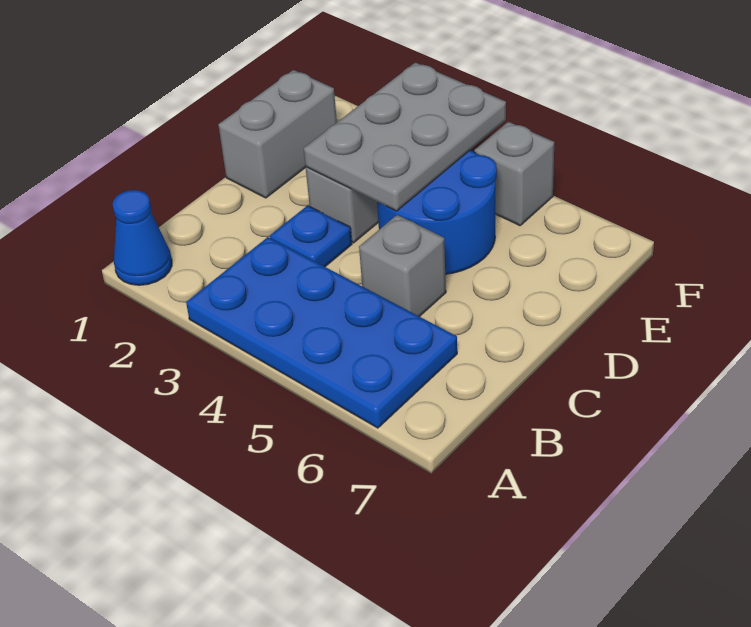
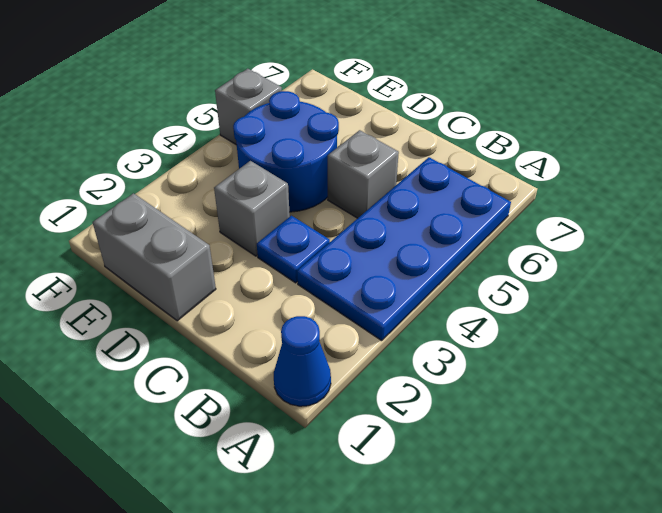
grey plate D3:F4 level 2 -> none

